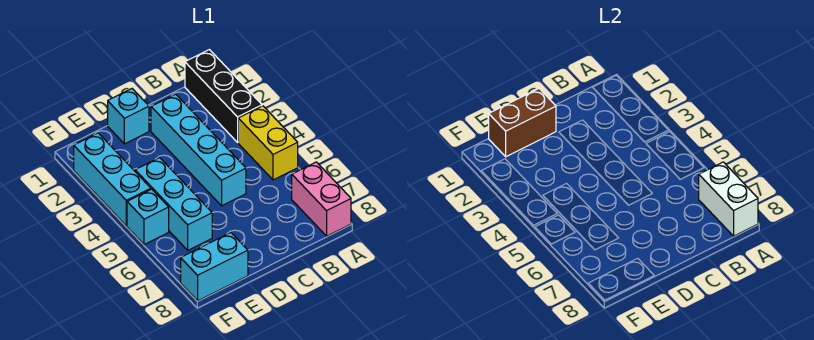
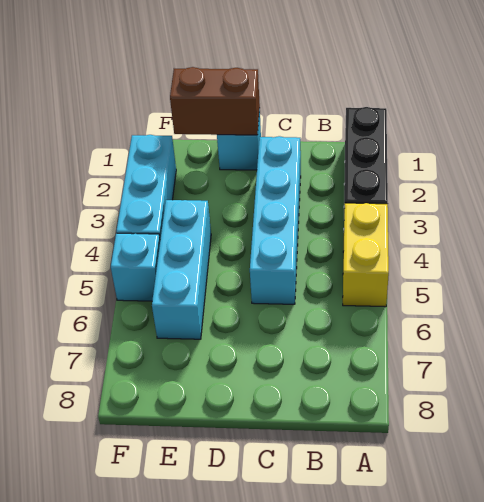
pink brick A7:A8 level 1 -> none
white brick A7:A8 level 2 -> none
cyan brick E8:F8 level 1 -> none

